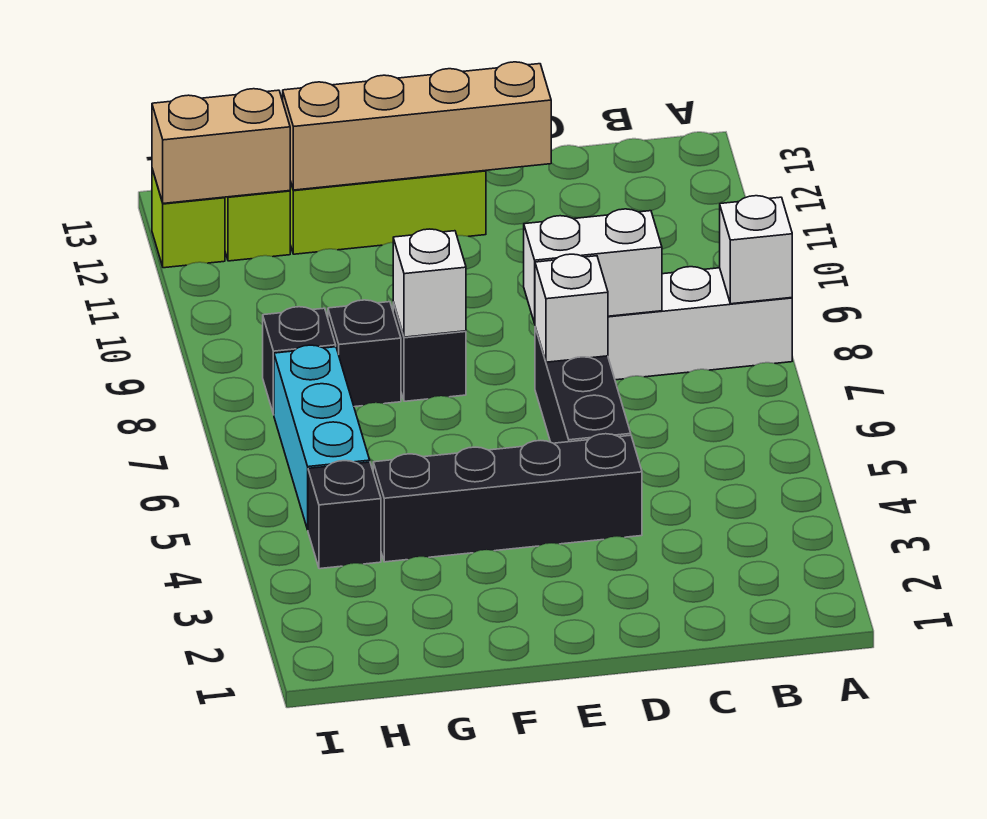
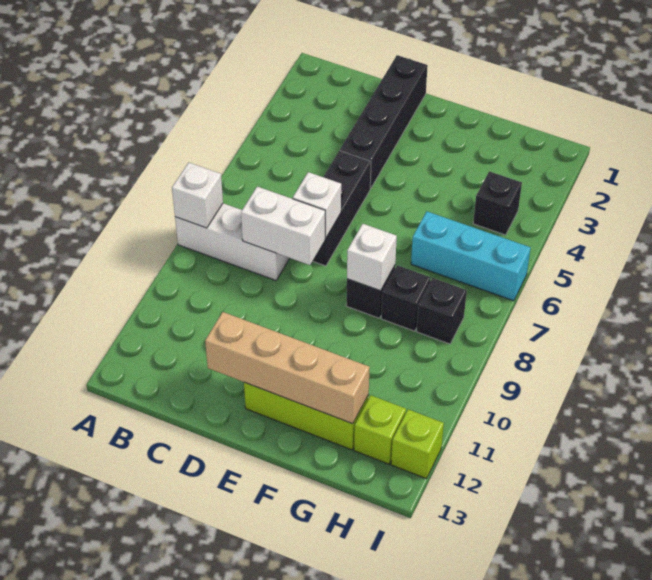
black brick D4:G4 level 1 -> black brick D1:D4 level 1
cyan brick H5:H7 level 1 -> cyan brick G6:I6 level 1
tan brick H12:I12 level 2 -> none

